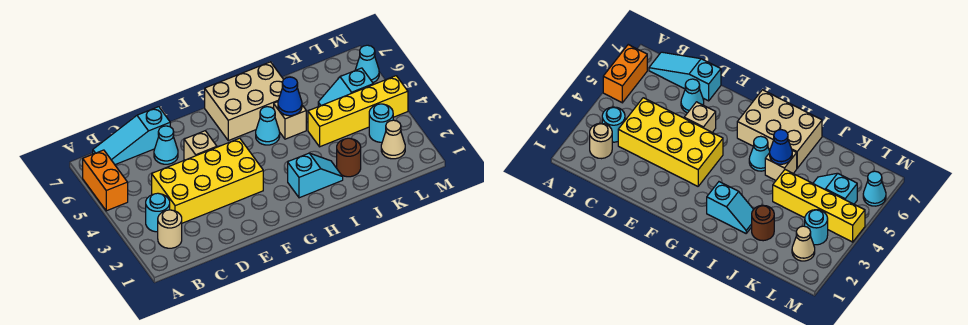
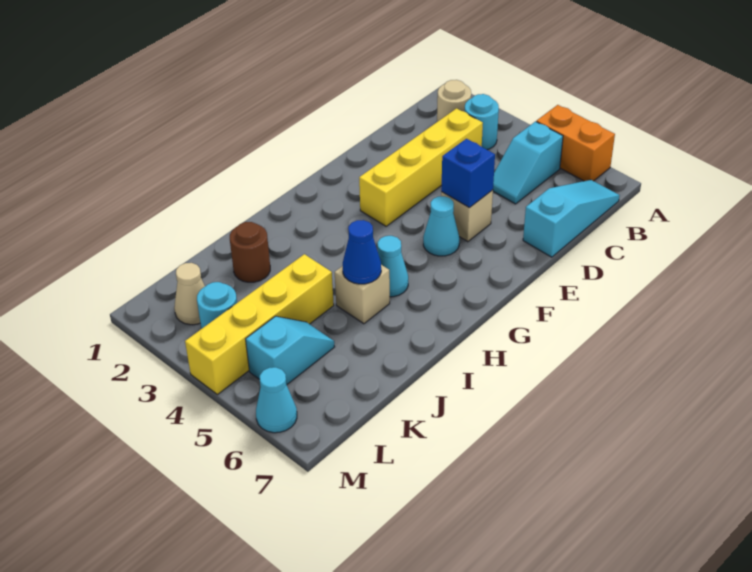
yellow brick C3:F4 level 1 -> yellow brick C3:F3 level 1
cyan cone D6 level 1 -> cyan cone F5 level 1
none -> blue brick E5 level 2
tan brick G6:I7 level 1 -> none
cyan slope H2:I2 level 1 top H -> cyan slope B5:C5 level 1 top B

